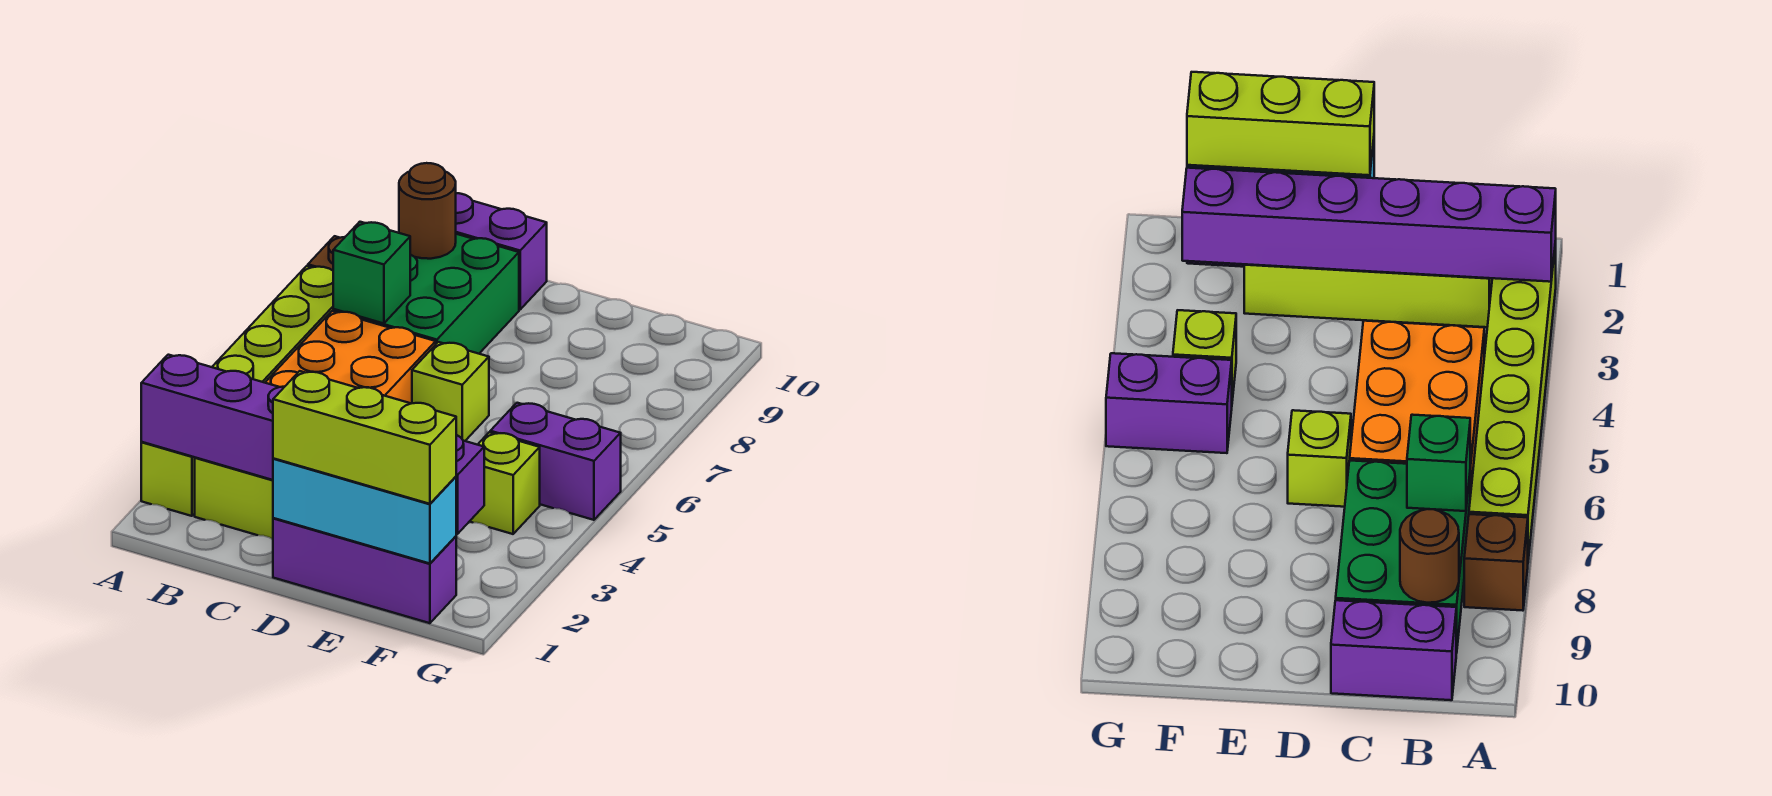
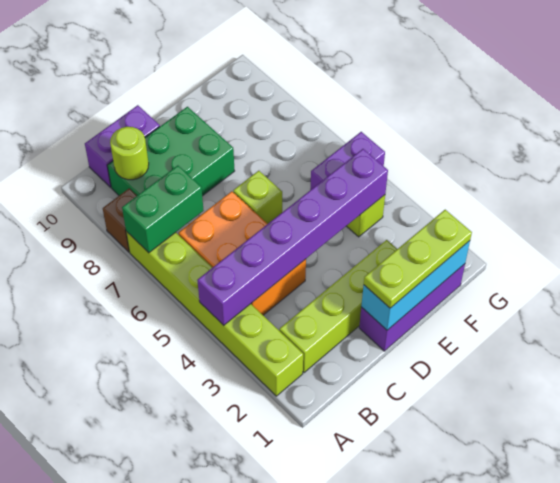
purple brick A2:F2 level 2 -> purple brick A4:F4 level 2
green brick B7:C9 level 1 -> green brick B8:D9 level 1
green brick B7 level 2 -> green brick A7:B7 level 2
brown round brick B9 level 2 -> lime round brick B9 level 2
lime brick D1:F1 level 3 -> lime plate D1:F1 level 3

